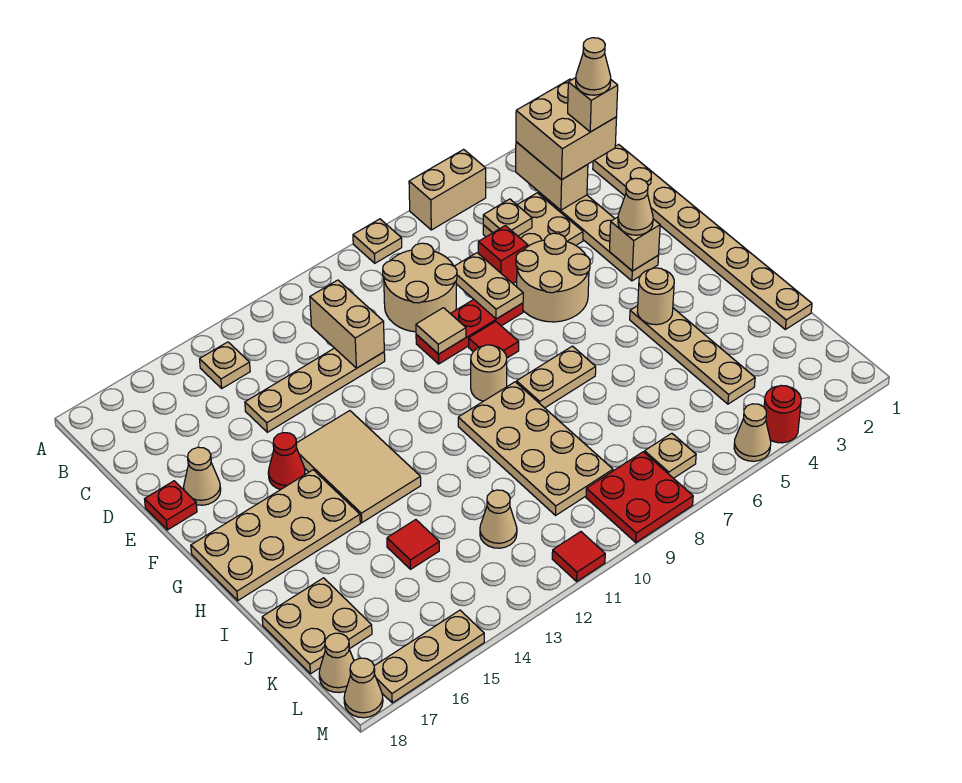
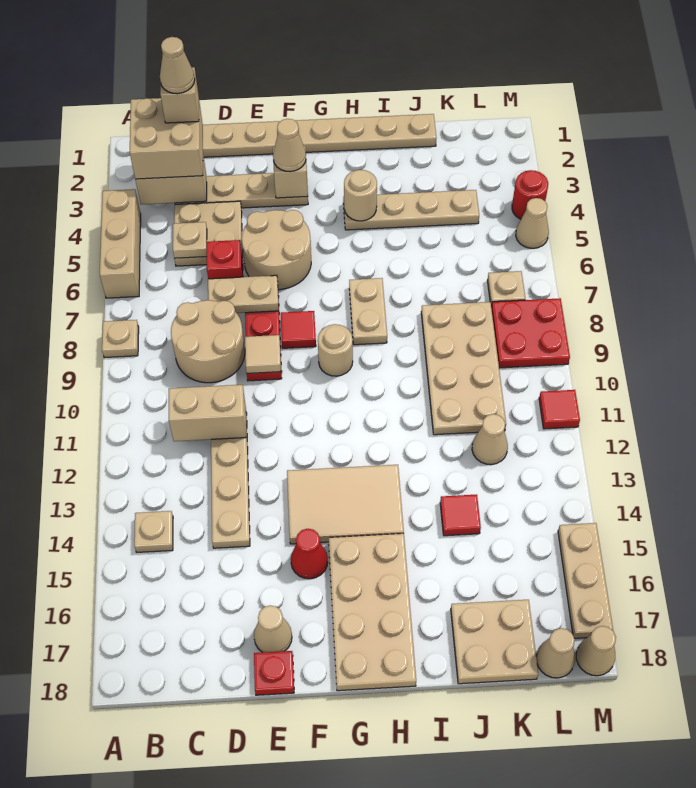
tan brick A5:A6 level 1 -> tan brick A4:A6 level 1
tan plate H9:K10 level 1 -> tan plate J8:K11 level 1

